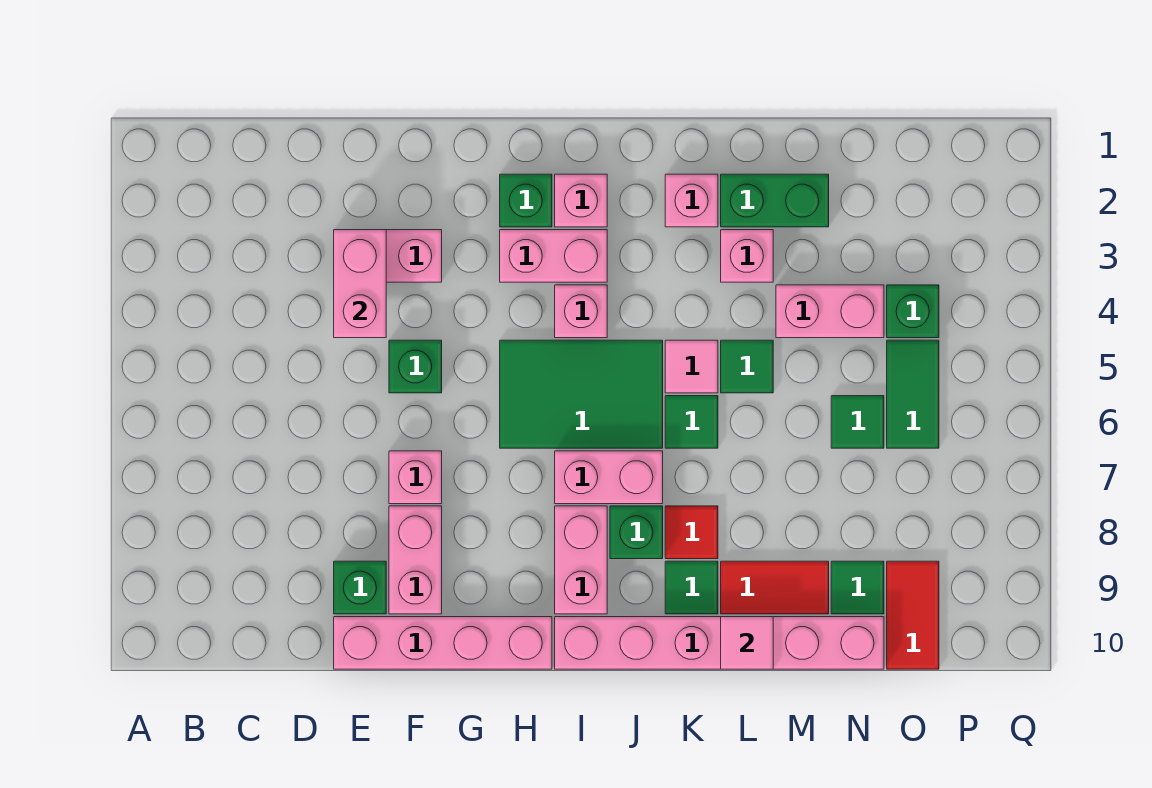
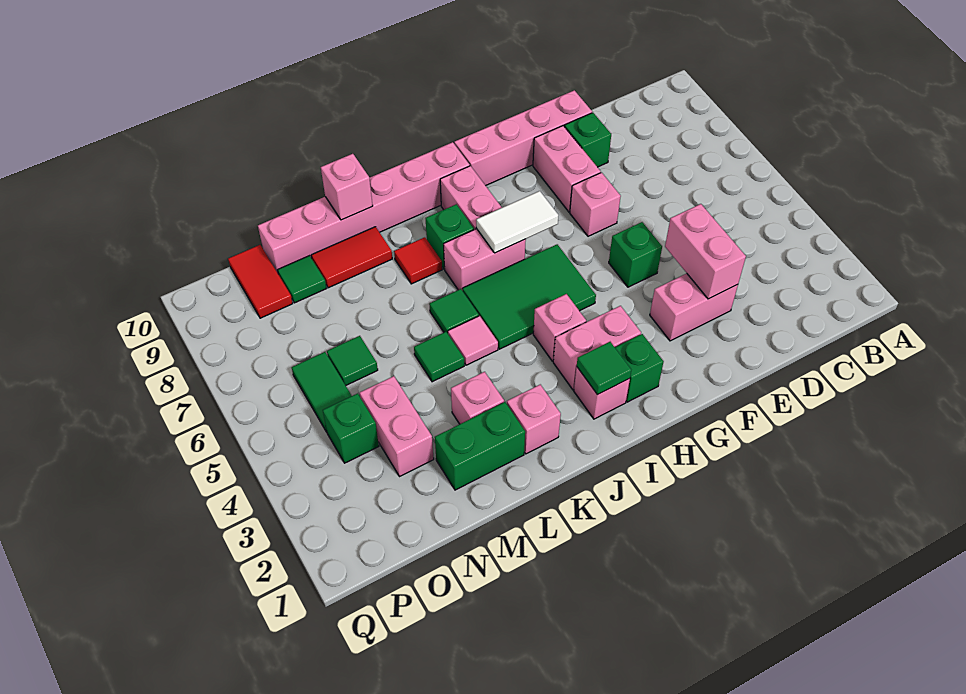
none -> white tile H7:I7 level 2
green tile K9 level 1 -> green tile I2 level 2
pink tile L10 level 2 -> pink brick L10 level 2
pink brick M4:N4 level 1 -> pink brick N3:N4 level 1

